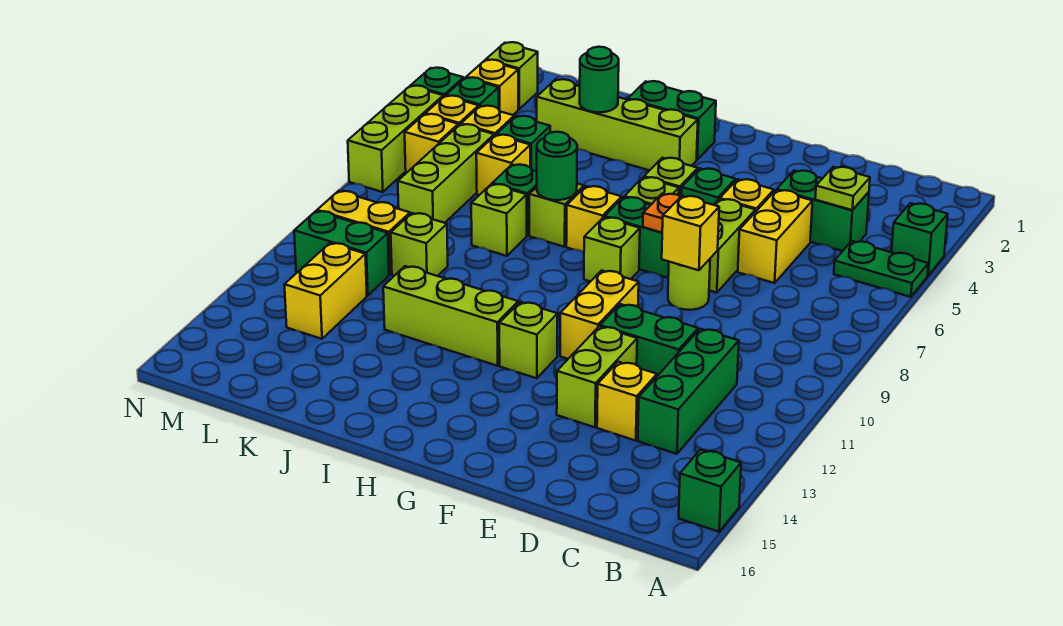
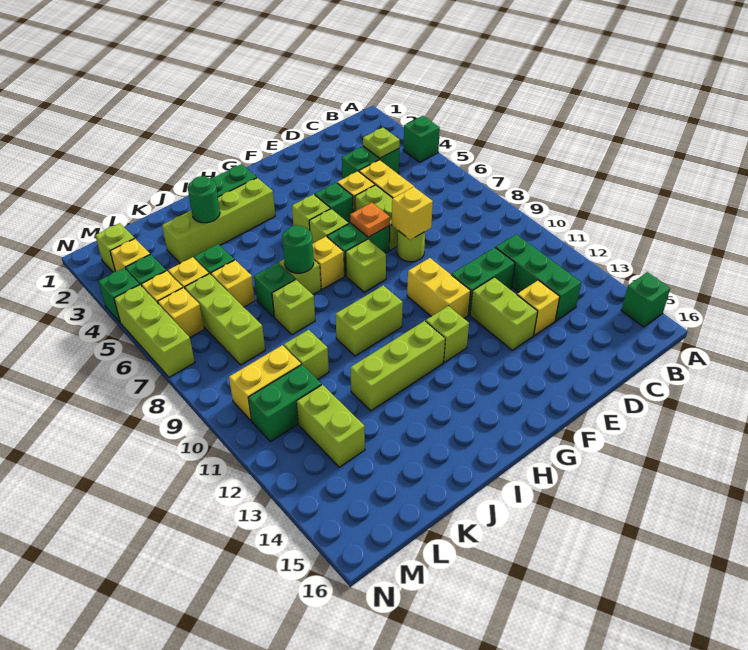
green plate A5:B5 level 1 -> none
none -> lime brick H10:I10 level 1
yellow brick L12:L13 level 1 -> lime brick L12:L13 level 1

